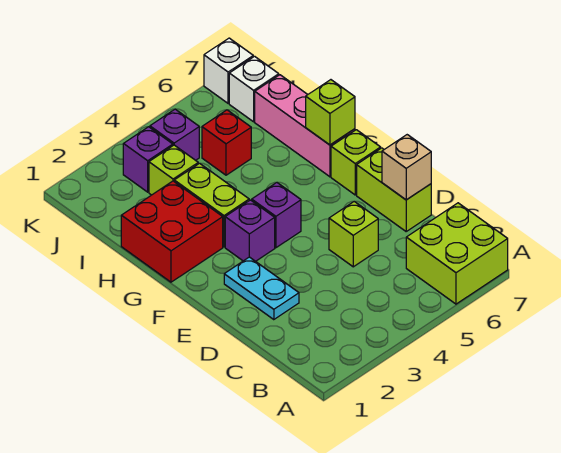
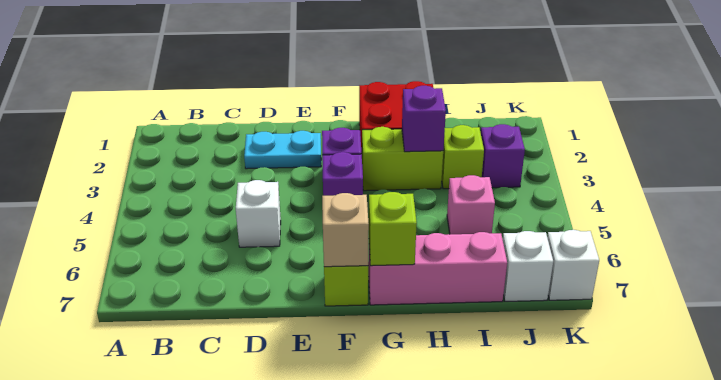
lime brick A6:B7 level 1 -> none
lime brick D5 level 1 -> white brick D5 level 1
lime brick D7:E7 level 1 -> none
tan brick D7 level 2 -> tan brick F7 level 2
red brick I5 level 1 -> pink brick I5 level 1
purple brick J4 level 1 -> purple brick H3 level 2

